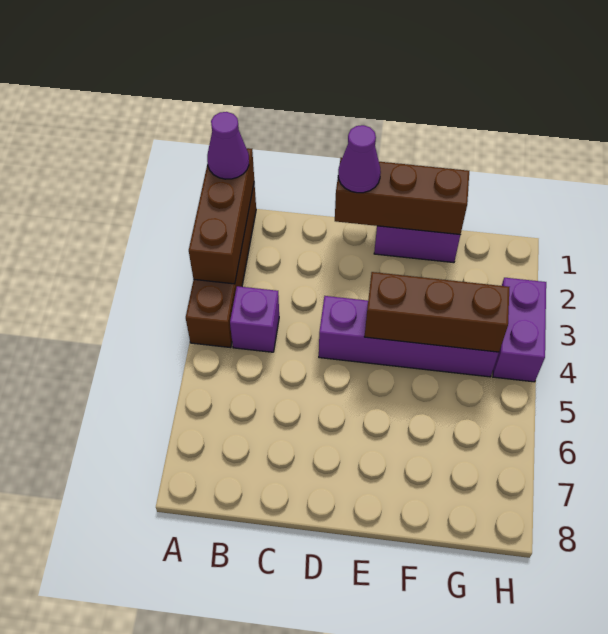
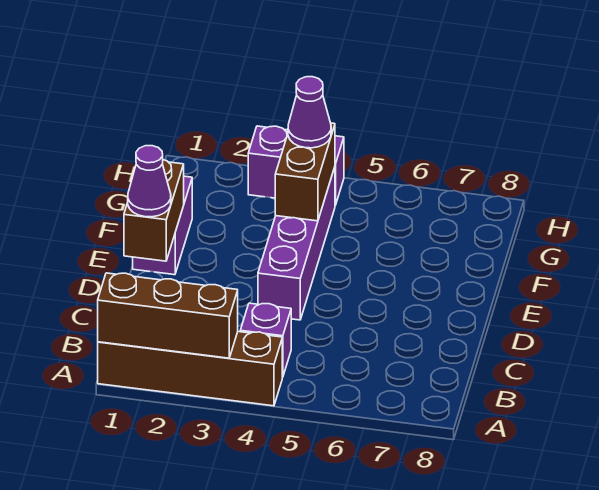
purple cone A1 level 3 -> purple cone G4 level 3
brown brick D1:F1 level 2 -> brown brick D1:E1 level 2
brown brick E4:G4 level 2 -> brown brick F4:G4 level 2

